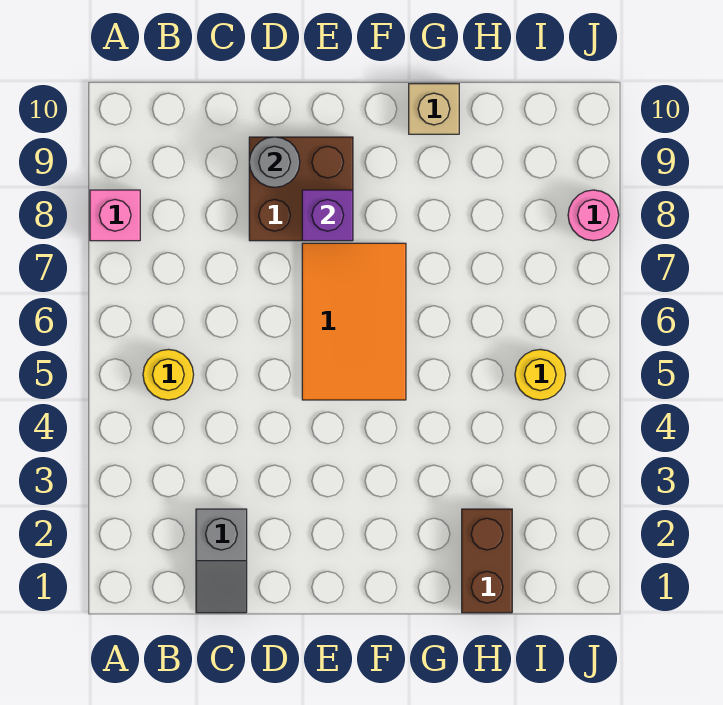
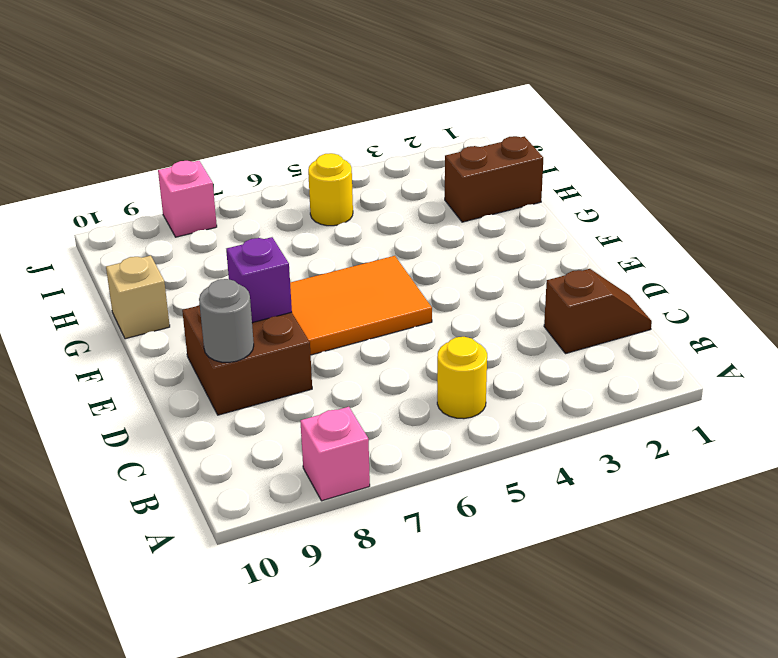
grey slope C1:C2 level 1 top 2 -> brown slope C1:C2 level 1 top 2
pink round brick J8 level 1 -> pink brick J8 level 1

